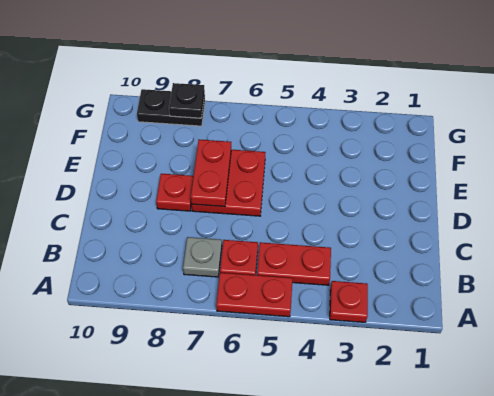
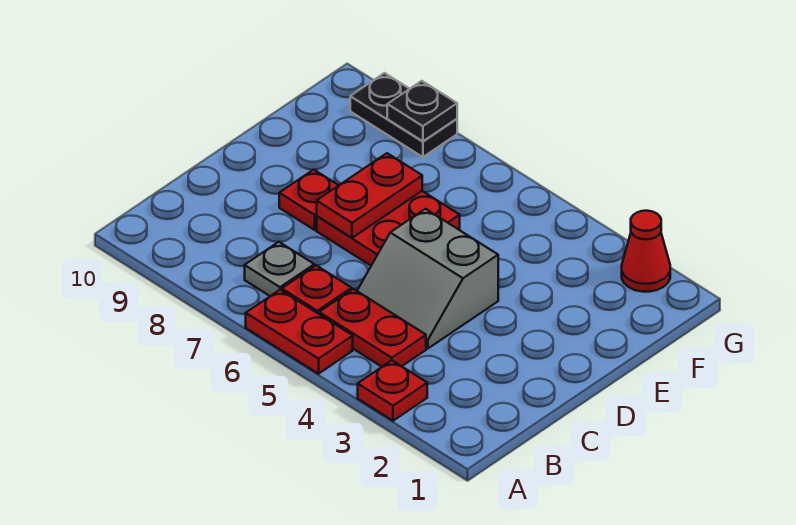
none -> grey slope C4:D5 level 1 top D
none -> red cone G2 level 1

